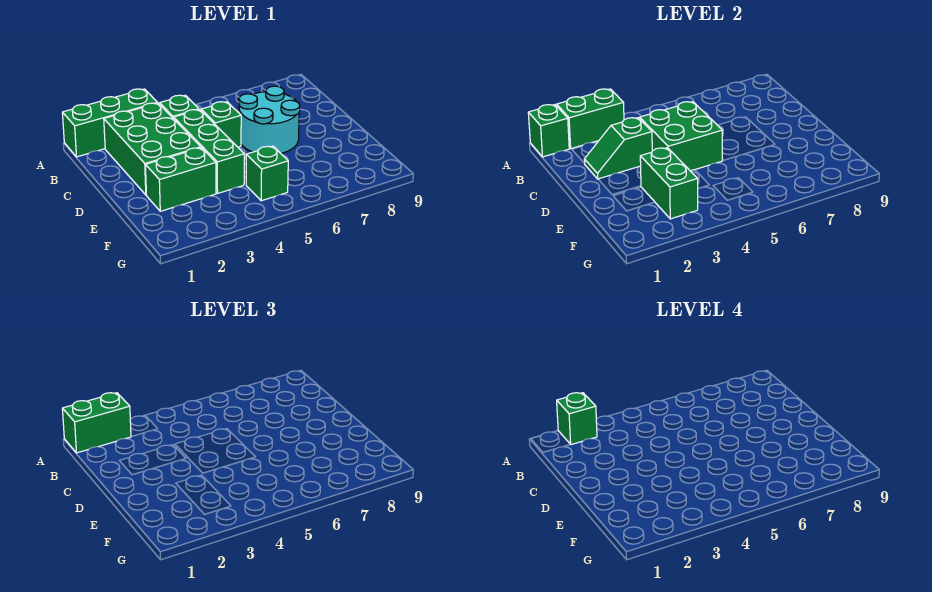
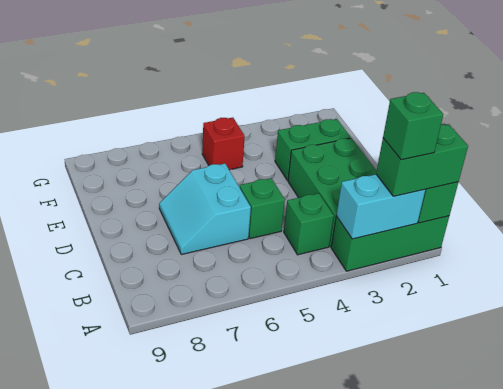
green brick A2:A3 level 2 -> cyan brick A2:A3 level 2
green slope C2:C3 level 2 top 3 -> none
green brick C4:E4 level 1 -> none
green brick C4:D5 level 2 -> none
cyan round brick C6:D7 level 1 -> cyan slope C6:D7 level 1 top 6
green brick E3:F3 level 2 -> none
green brick F5 level 1 -> red brick F5 level 1

